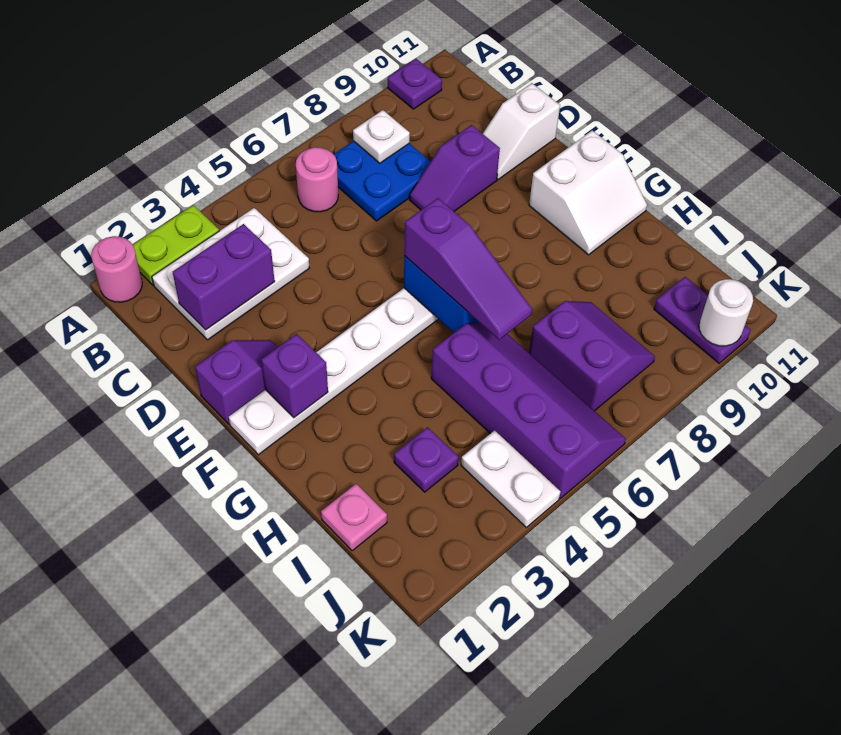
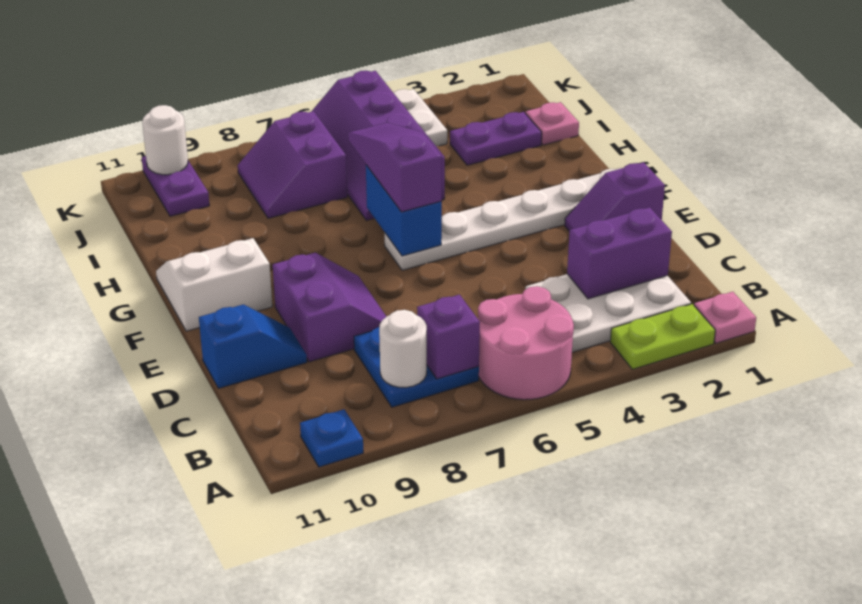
pink round brick A1 level 1 -> pink plate A1 level 1
purple plate A10 level 1 -> blue plate A10 level 1
pink round brick B6 level 1 -> pink round brick A5:B6 level 1
white plate B8 level 2 -> white round brick B8 level 2
purple slope D8:D9 level 1 top 9 -> purple slope D8:E9 level 1 top 9
white slope D10:D11 level 1 top 11 -> blue slope D10:D11 level 1 top 11
purple brick F2 level 2 -> purple brick B7 level 2
purple plate I3 level 1 -> purple plate I2:I3 level 1

